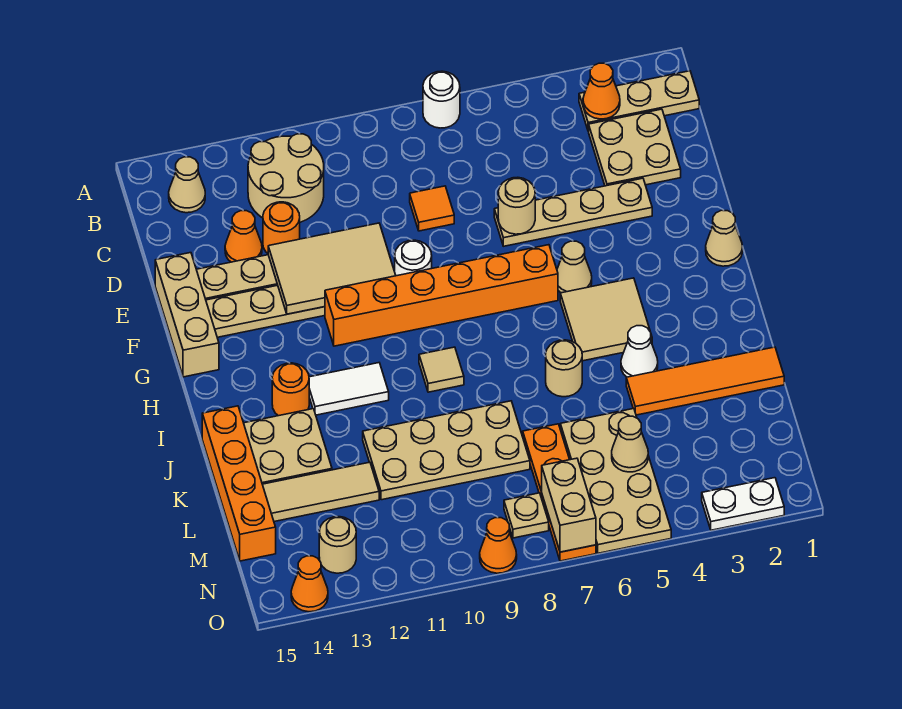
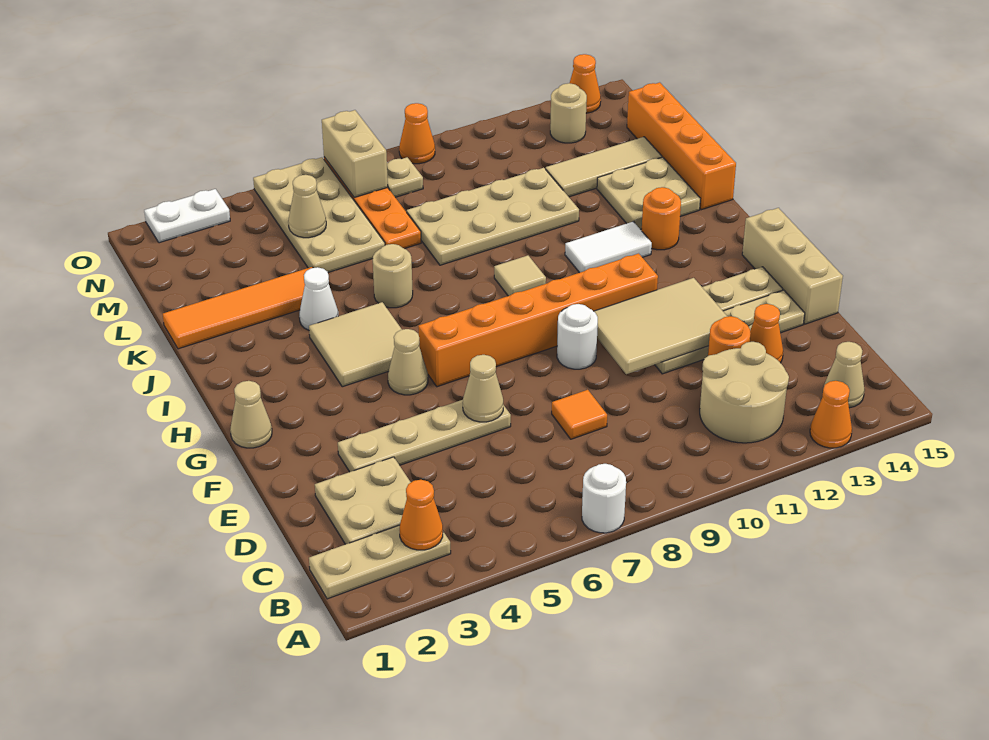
none -> orange cone A13 level 1
tan round brick E6 level 2 -> tan cone E6 level 2

